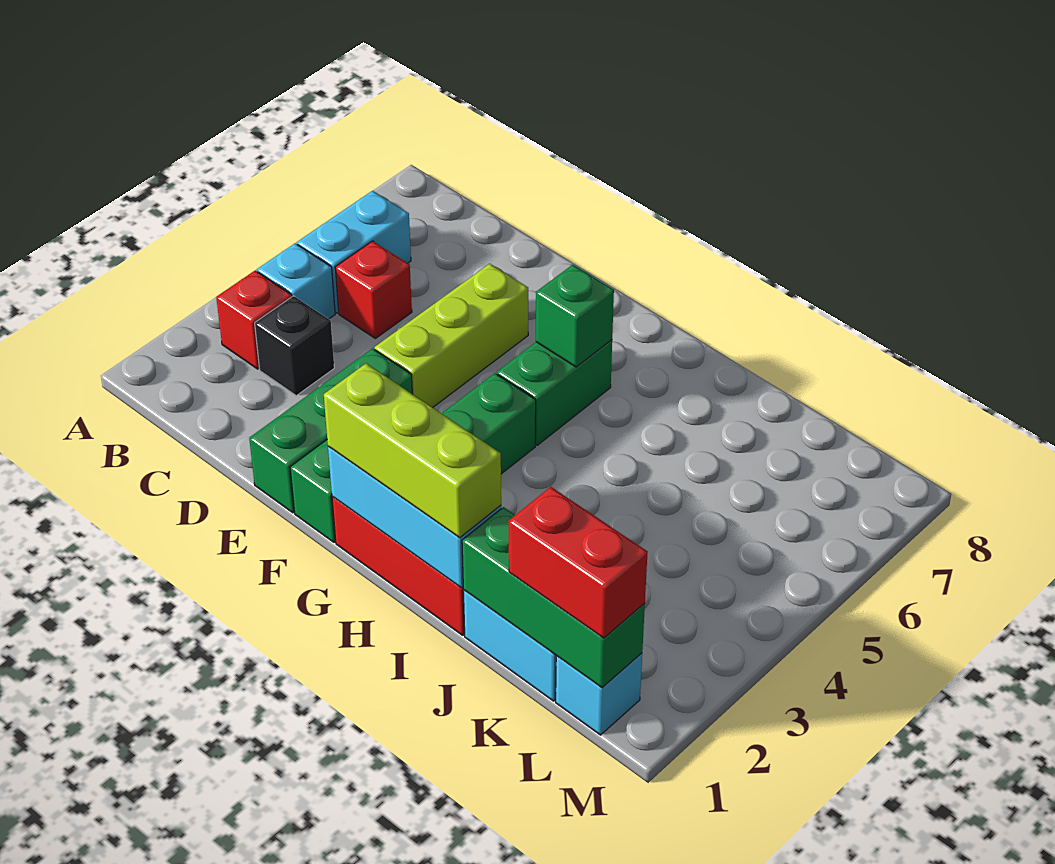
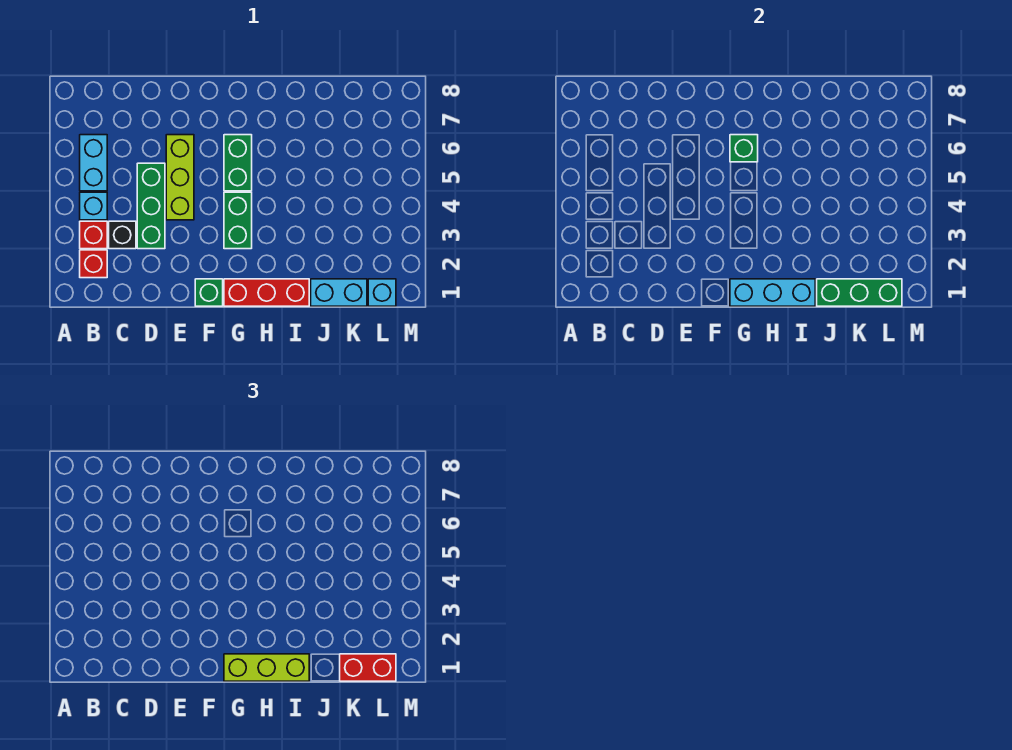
red brick C5 level 1 -> red brick B2 level 1
green brick E1:E3 level 1 -> green brick D3:D5 level 1

